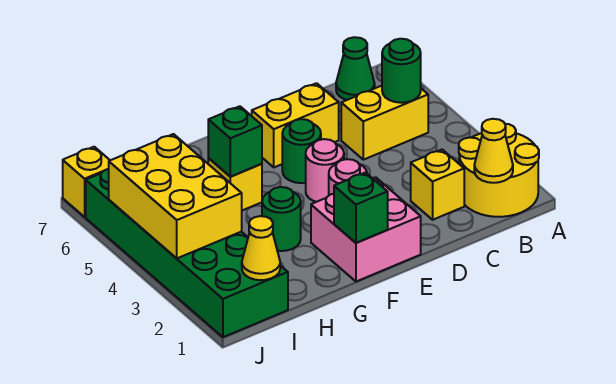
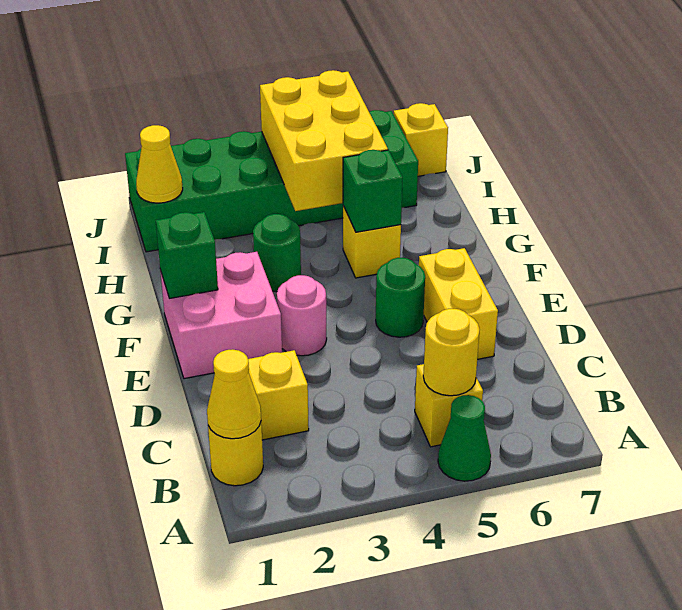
yellow round brick A1:B2 level 1 -> yellow round brick B1 level 1
yellow brick B5:C5 level 1 -> yellow brick B5 level 1
green round brick B5 level 2 -> yellow round brick B5 level 2
green cone B7 level 1 -> green cone A5 level 1
pink round brick E4 level 1 -> none
yellow brick I3:J5 level 2 -> yellow brick H4:J5 level 2

